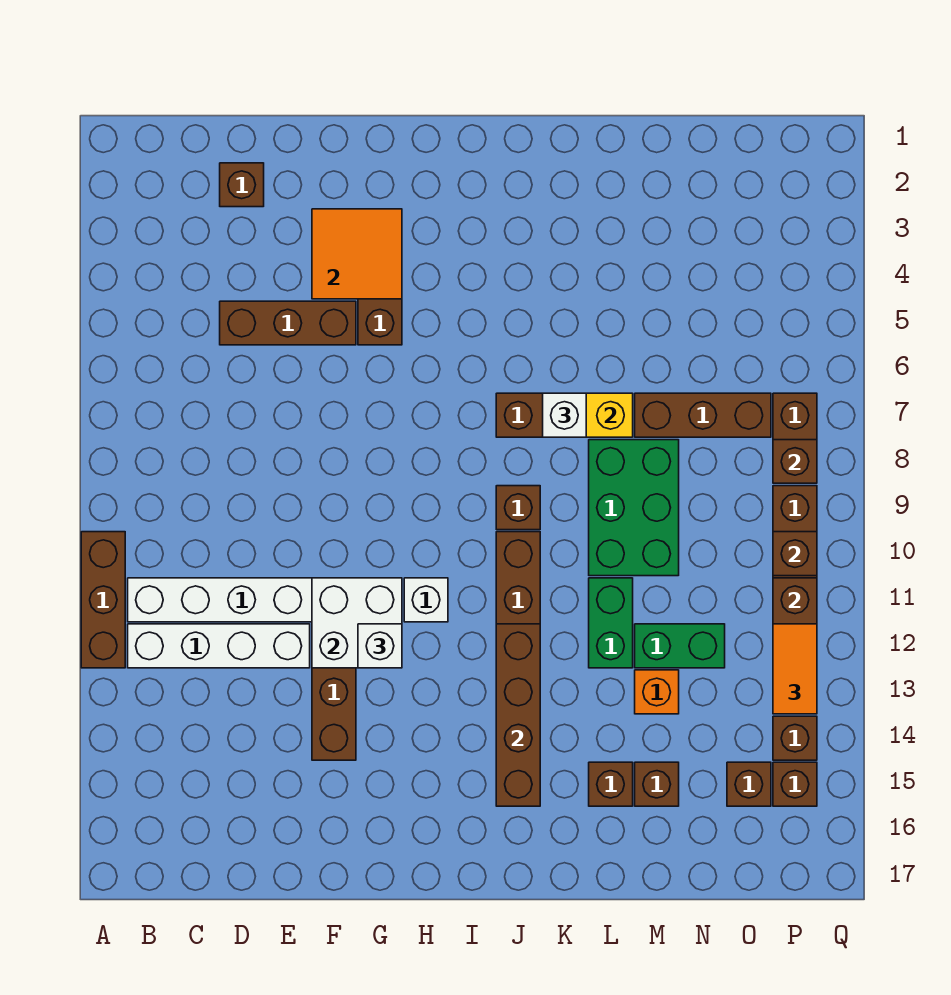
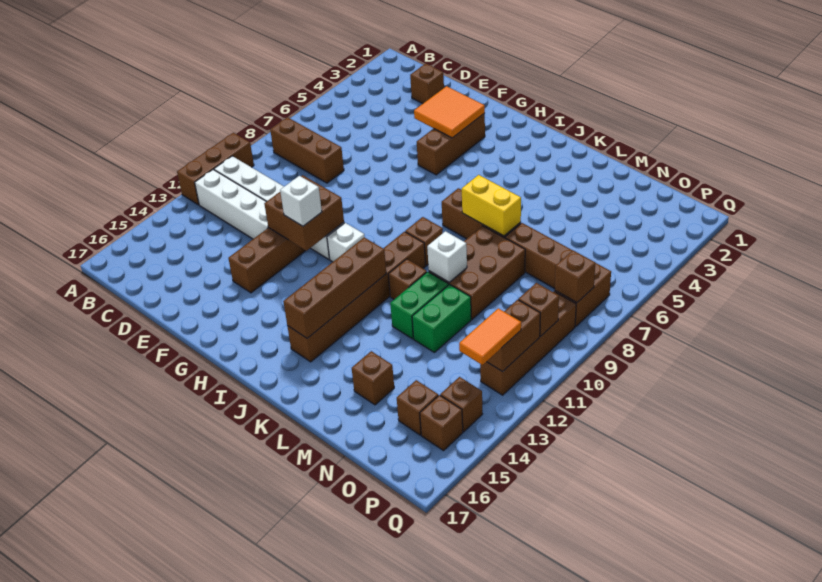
brown brick D5:F5 level 1 -> brown brick B8:D8 level 1
white brick F11:G12 level 2 -> brown brick F11:G12 level 2
white brick K7 level 3 -> white brick L10 level 2
green brick L8:M10 level 1 -> brown brick L8:M10 level 1
brown brick L15 level 1 -> brown brick K11 level 1
green brick M12:N12 level 1 -> green brick M11:M12 level 1
orange brick M13 level 1 -> none

